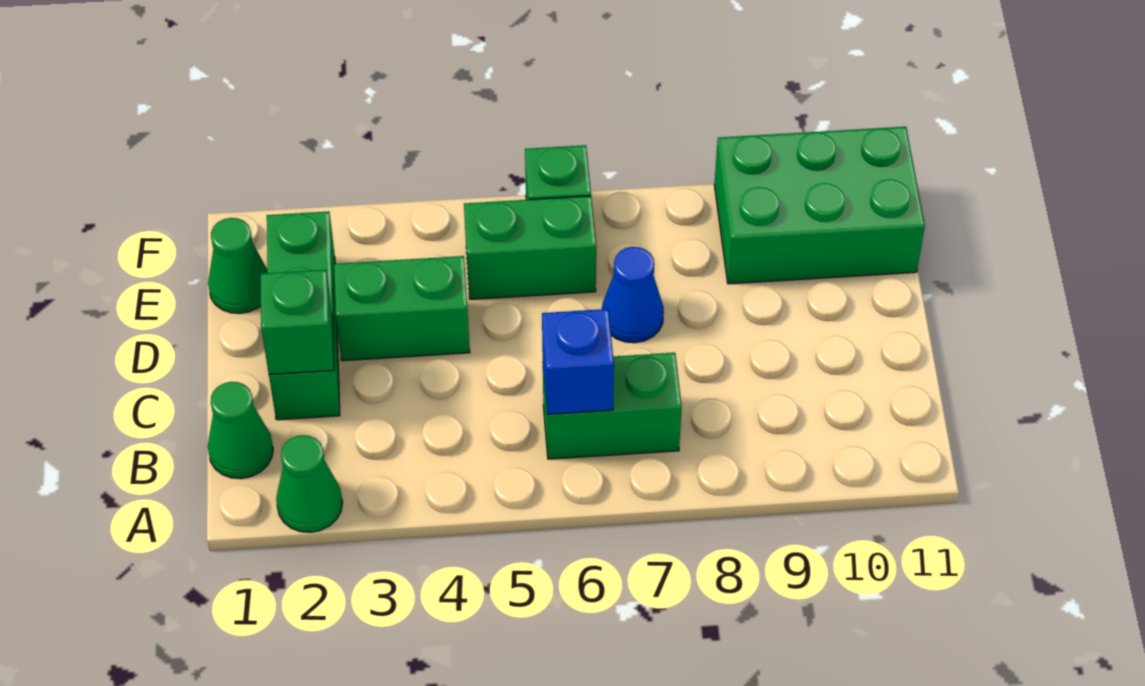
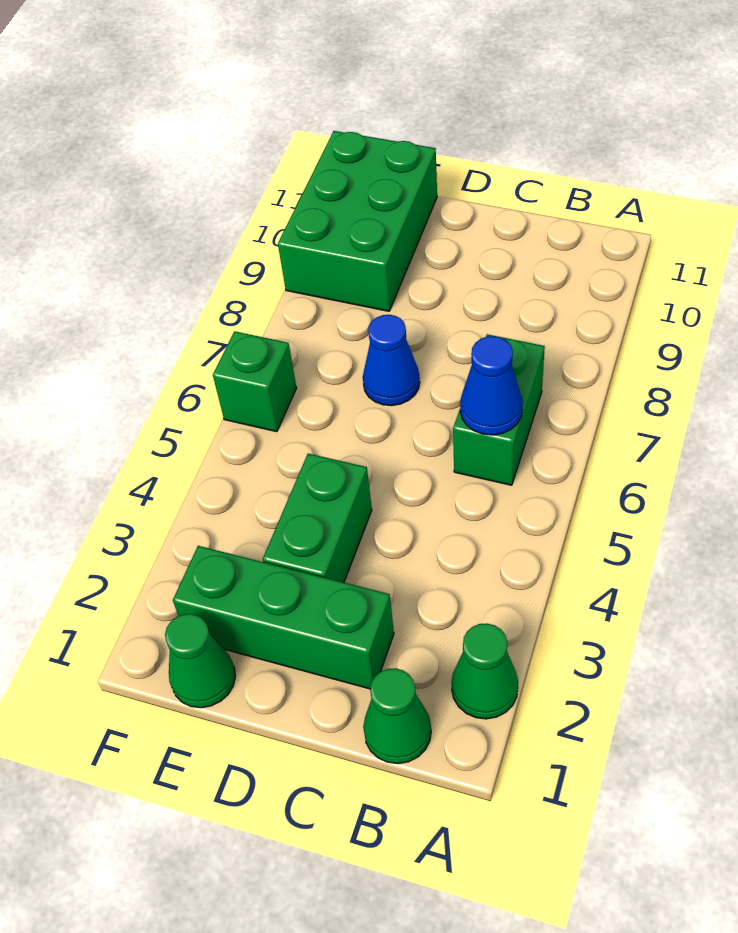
blue brick B6 level 2 -> blue cone B6 level 2
green brick C2 level 2 -> none
green brick E5:E6 level 1 -> none

